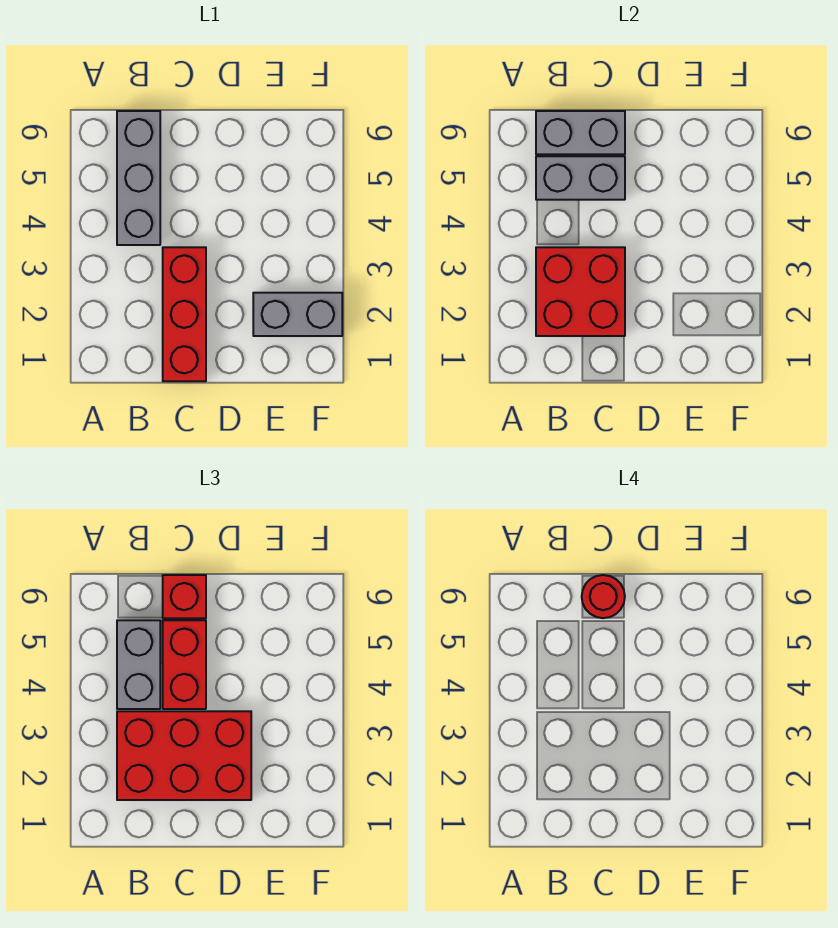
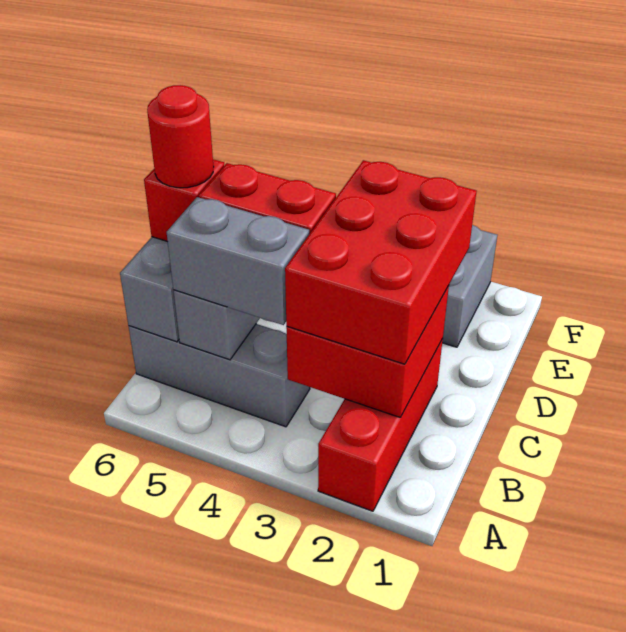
red brick C1:C3 level 1 -> red brick A2:C2 level 1

